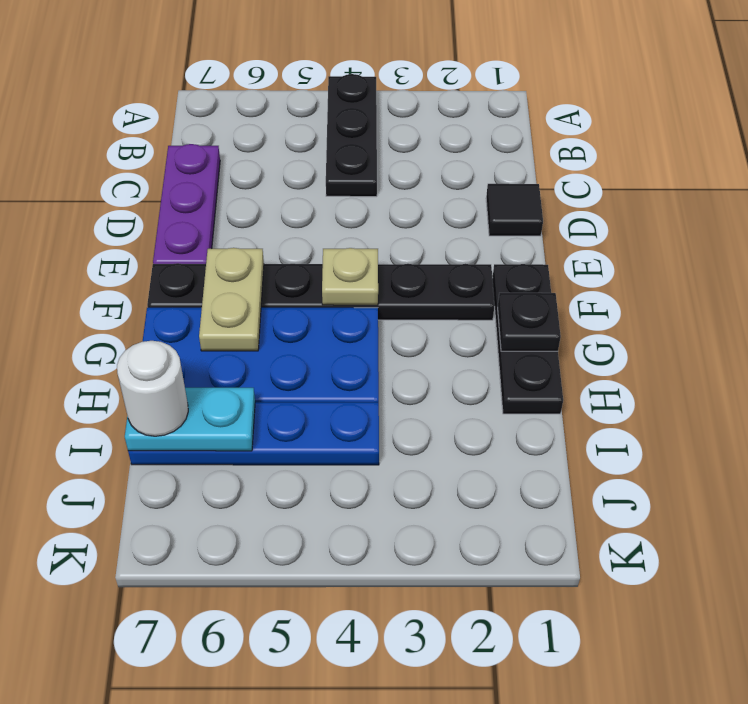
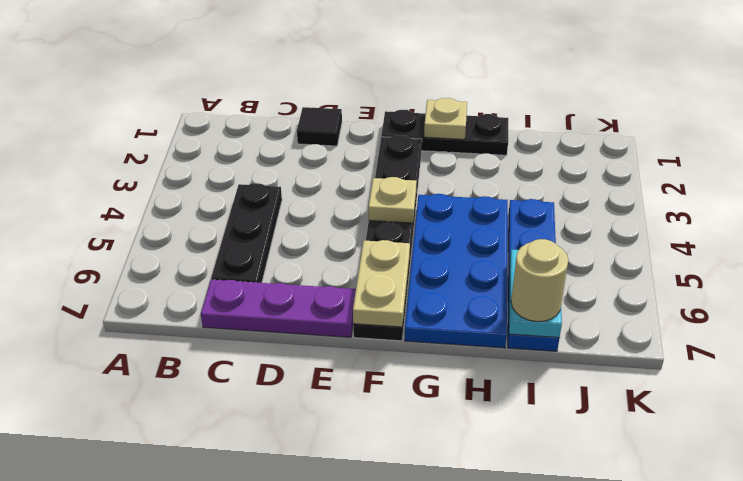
black plate A4:C4 level 1 -> black plate C4:C6 level 1
tan plate F6:G6 level 2 -> tan plate F6:F7 level 2
black plate G1 level 2 -> tan plate G1 level 2
white round brick I7 level 3 -> tan round brick I7 level 3

